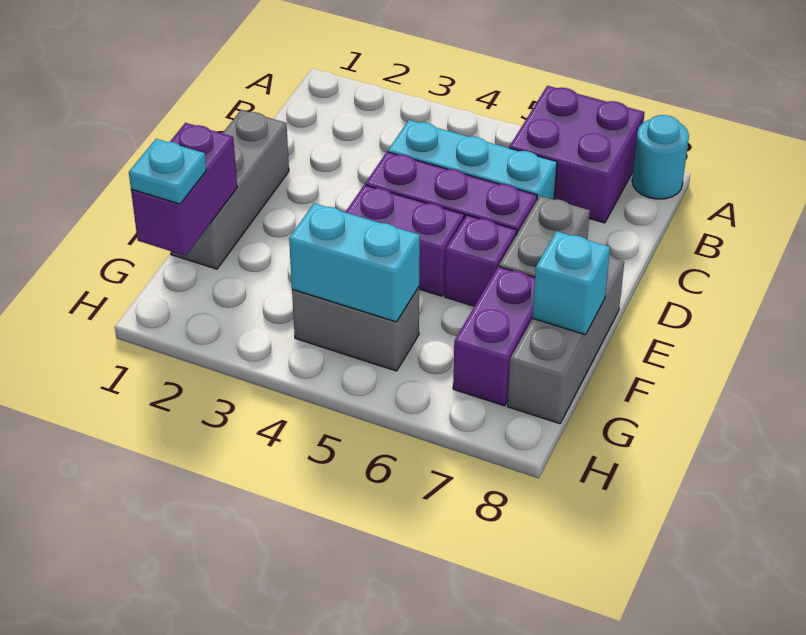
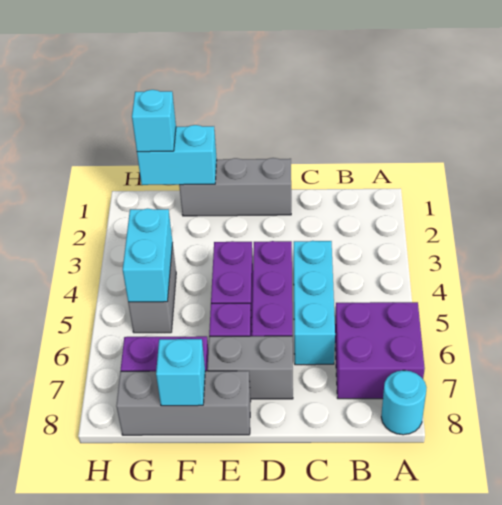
purple brick F1:G1 level 2 -> cyan brick F1:G1 level 2
cyan plate G1 level 3 -> cyan brick G1 level 3

